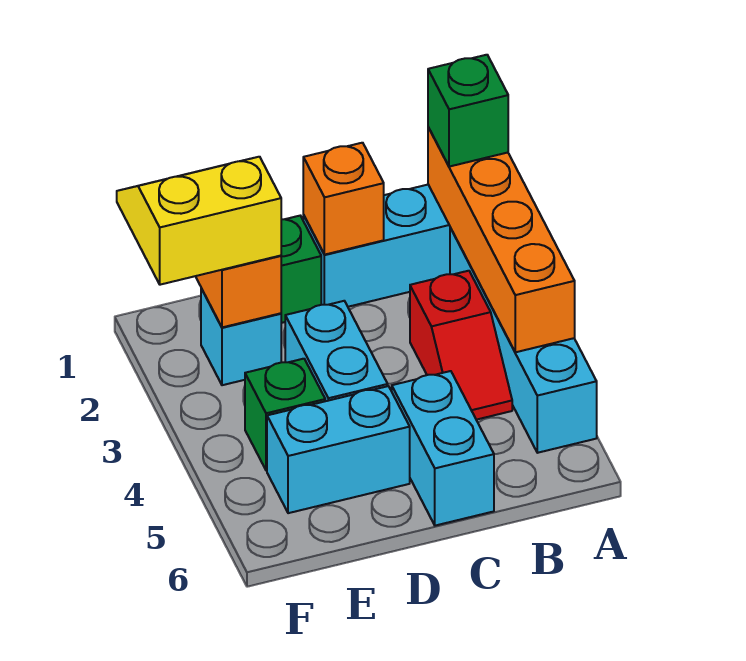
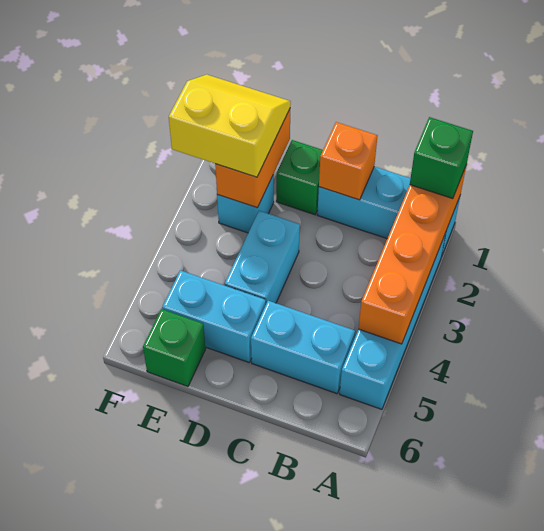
red slope B3:B4 level 1 top 3 -> none
cyan brick C5:C6 level 1 -> cyan brick B5:C5 level 1
green brick E4 level 1 -> green brick E6 level 1

